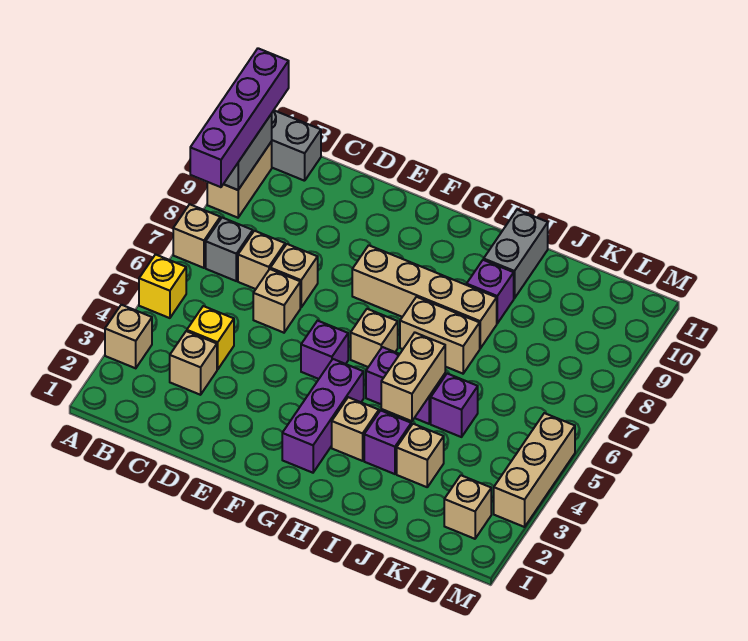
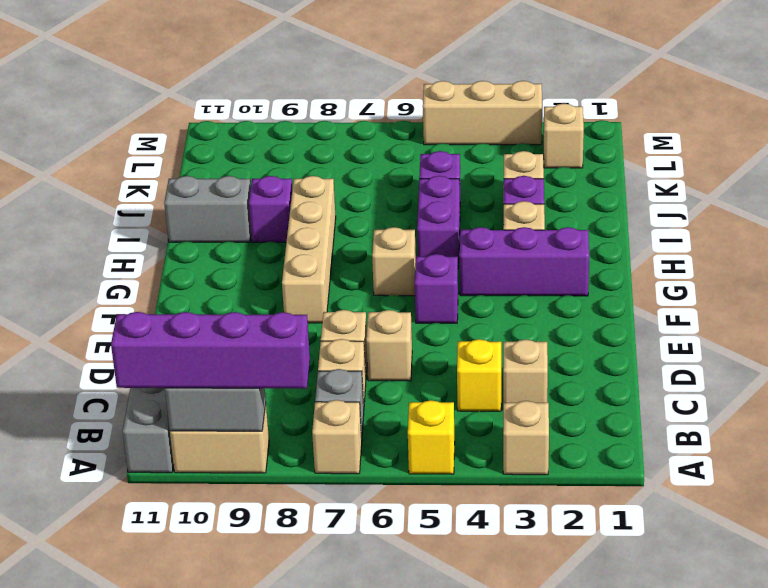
tan brick H7:I7 level 1 -> none
tan brick I4:I5 level 2 -> none

